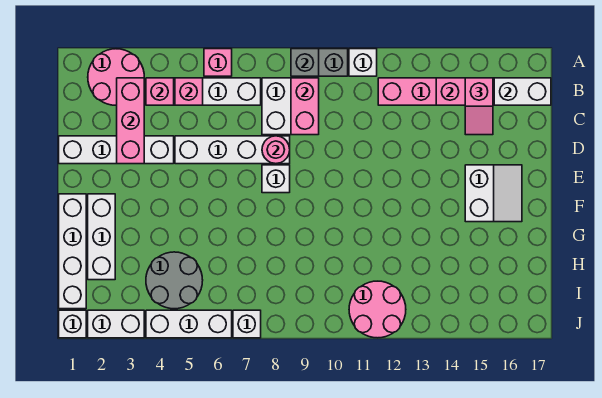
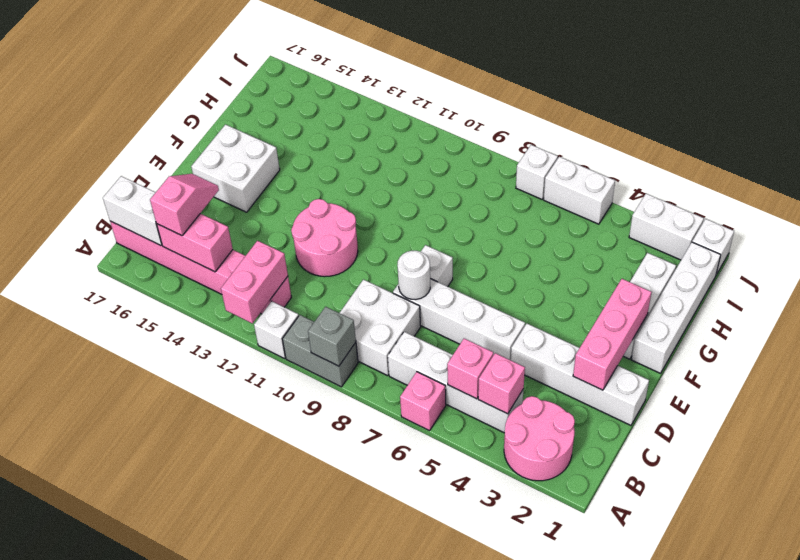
pink brick B3:D3 level 2 -> pink brick D2:F2 level 2
pink brick B9:C9 level 2 -> pink brick A12:B12 level 2
pink round brick D8 level 2 -> white round brick D8 level 2
white slope E15:F16 level 1 top 15 -> white brick E15:F16 level 1
grey round brick H4:I5 level 1 -> none
pink round brick I11:J12 level 1 -> pink round brick D11:E12 level 1
white brick J4:J6 level 1 -> white brick J5:J6 level 1

